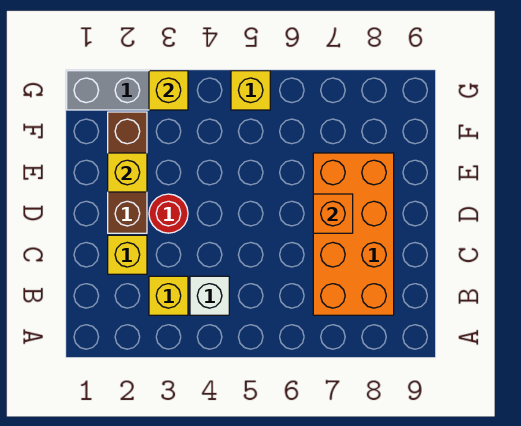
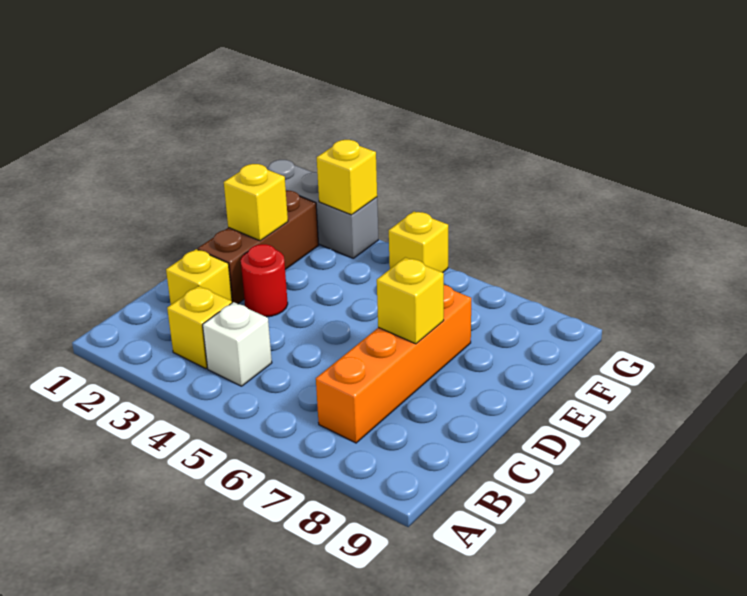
orange brick B7:E8 level 1 -> orange brick B7:E7 level 1
orange brick D7 level 2 -> yellow brick D7 level 2

